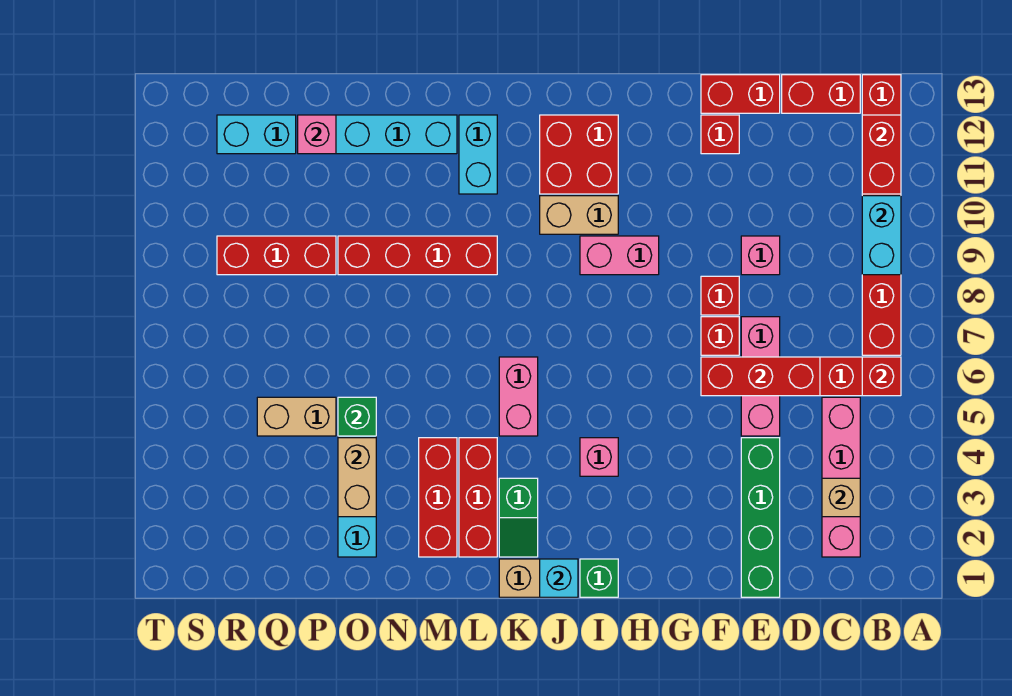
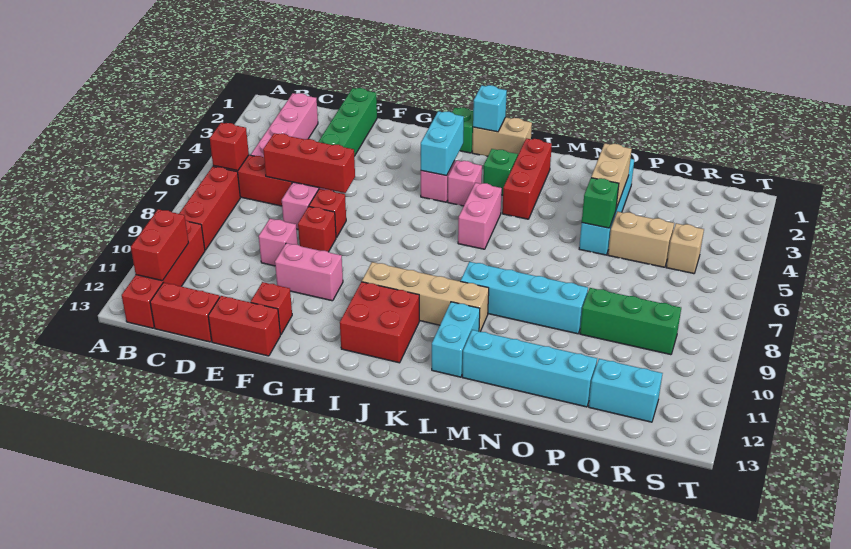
cyan brick B9:B10 level 2 -> cyan brick I3:I4 level 2
tan brick C3 level 2 -> tan brick R5 level 1
pink brick H9:I9 level 1 -> pink brick F10:G10 level 1
tan brick I10:J10 level 1 -> tan brick I10:L10 level 1
red brick L9:O9 level 1 -> cyan brick L9:O9 level 1
red brick M2:M4 level 1 -> none
red brick P9:R9 level 1 -> green brick P9:R9 level 1
pink brick P12 level 2 -> pink brick J4 level 1

